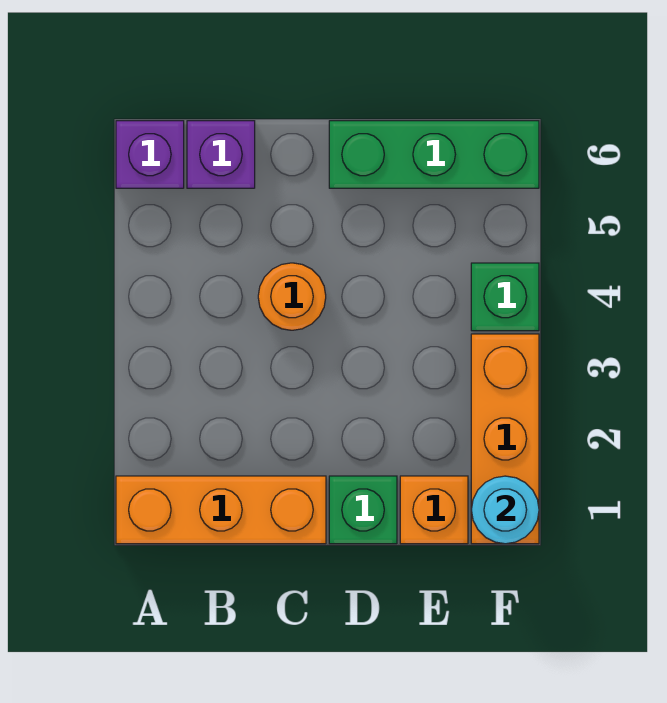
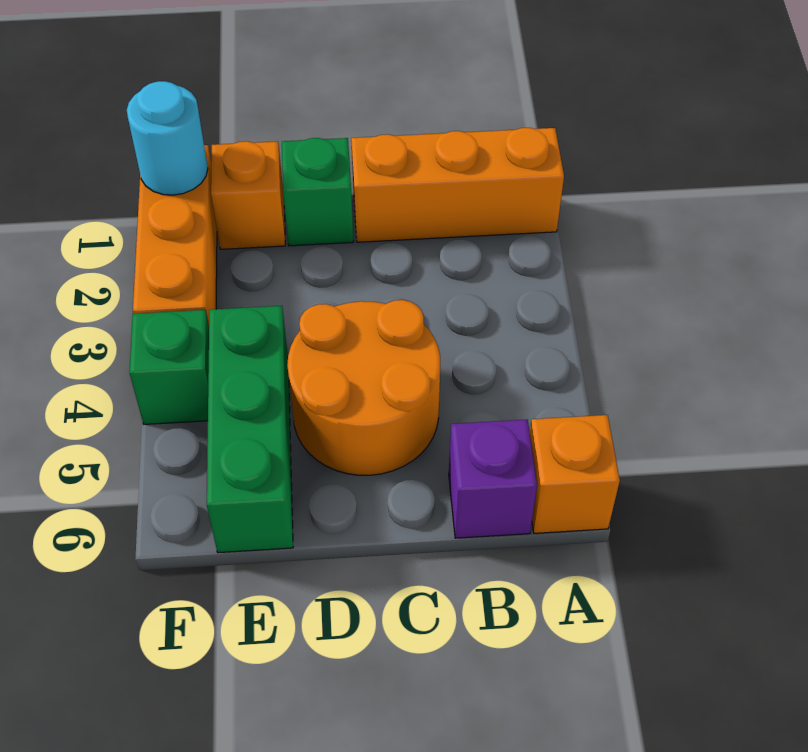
purple brick A6 level 1 -> orange brick A6 level 1
orange round brick C4 level 1 -> orange round brick C4:D5 level 1
green brick D6:F6 level 1 -> green brick E4:E6 level 1

